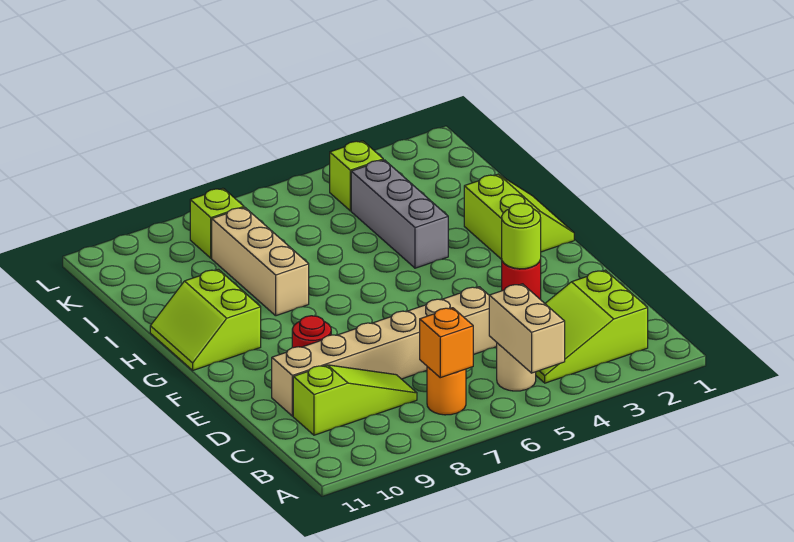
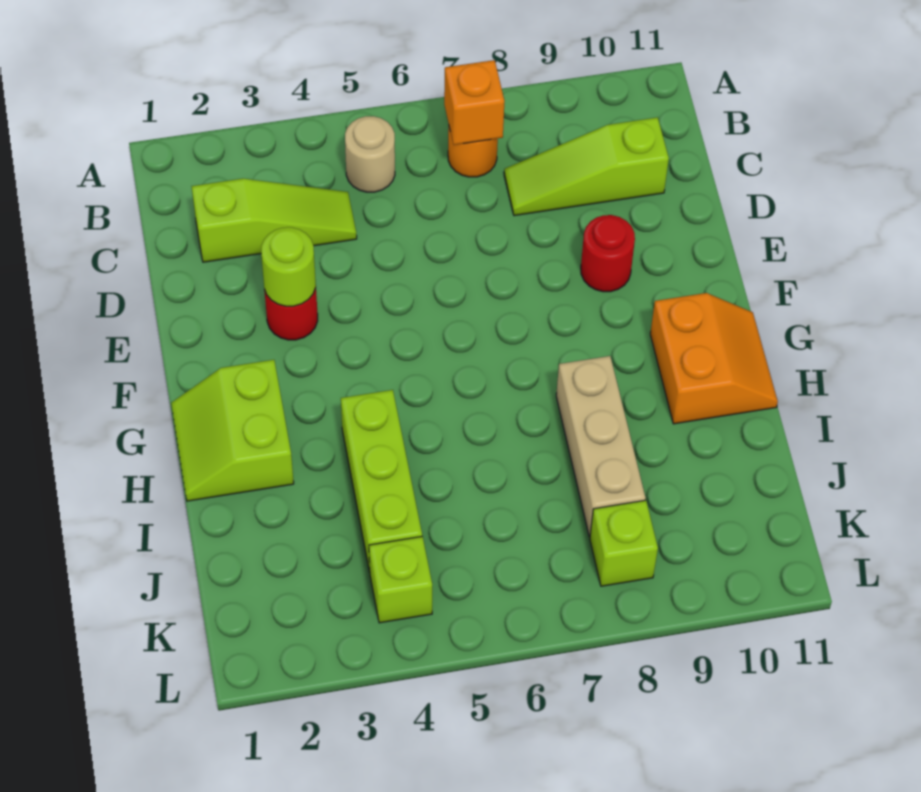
tan brick A5:B5 level 2 -> none
lime slope B2:C4 level 1 top 2 -> lime slope C2:C4 level 1 top 2
tan brick D5:D10 level 1 -> none
lime slope G10:H11 level 1 top 10 -> orange slope G10:H11 level 1 top 10
grey brick H4:J4 level 1 -> lime brick H4:J4 level 1

